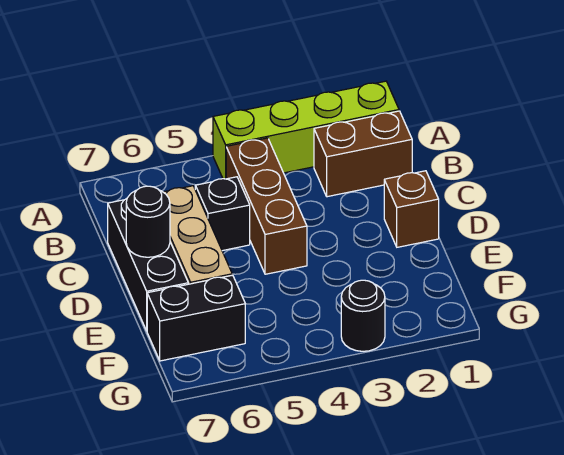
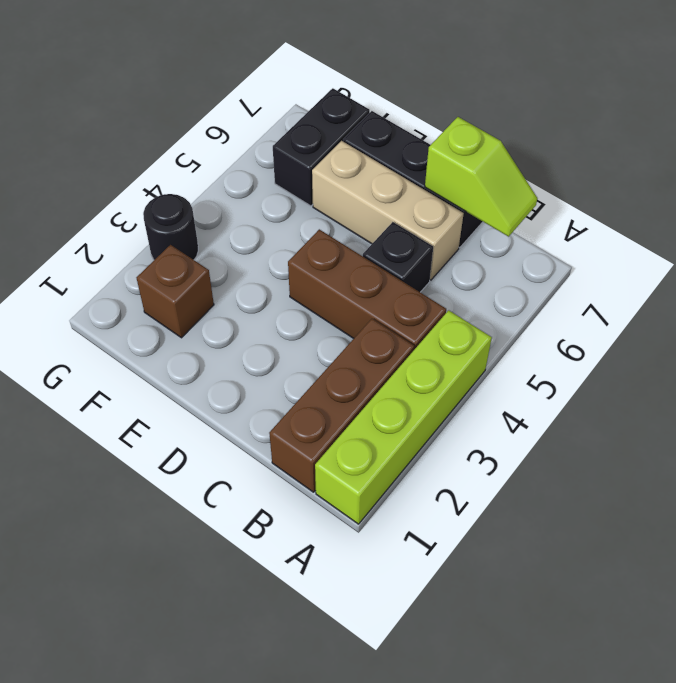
brown brick B1:B2 level 1 -> brown brick B1:B3 level 1
none -> lime slope B7:C7 level 2 top C
brown brick D1 level 1 -> brown brick F2 level 1
black round brick D7 level 2 -> none

